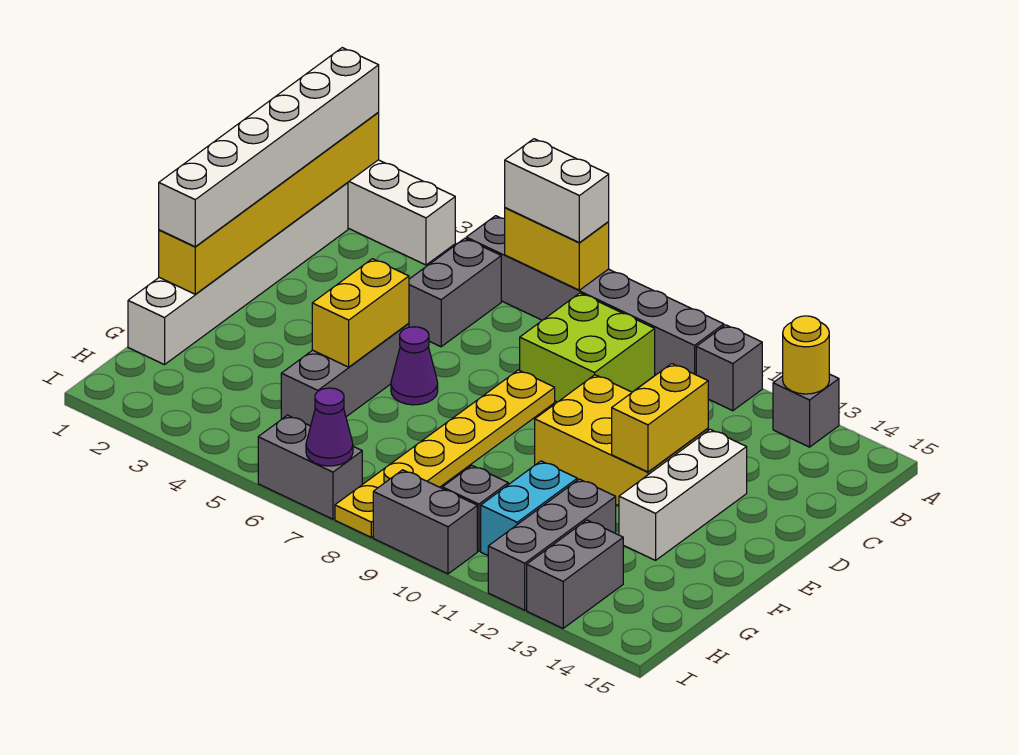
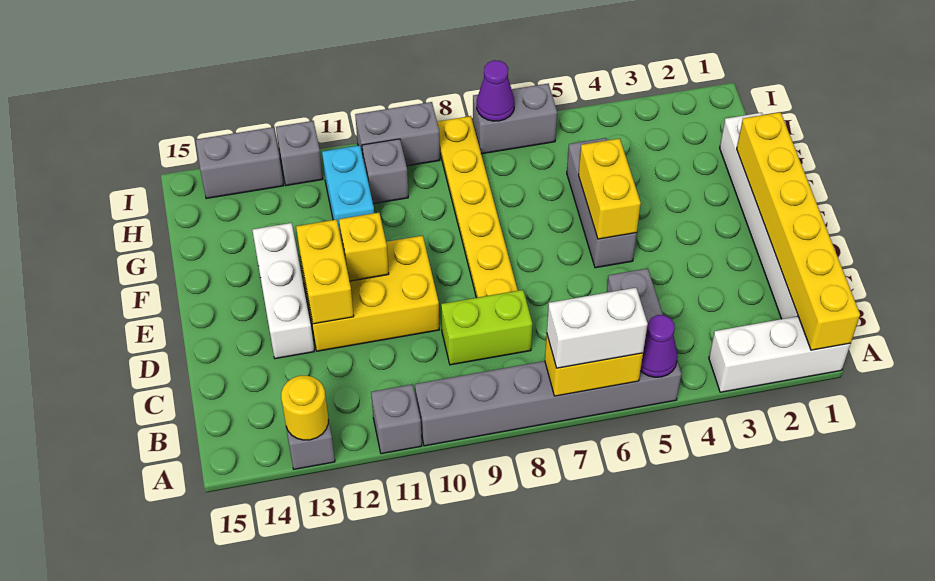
white brick A1:F1 level 3 -> none
lime brick B8:C9 level 1 -> lime brick C8:C9 level 1
purple cone E6 level 1 -> purple cone A5 level 2
none -> yellow brick E11 level 2
grey brick G12:I12 level 1 -> grey brick I12 level 1
grey brick H13:I13 level 1 -> grey brick I13:I14 level 1

